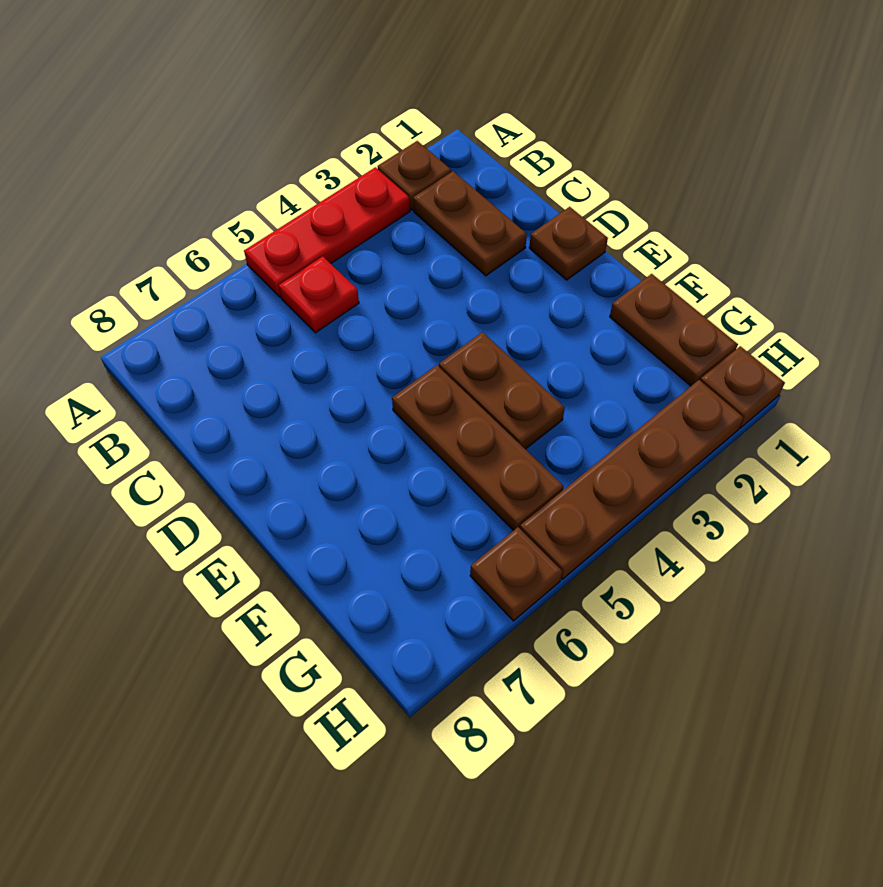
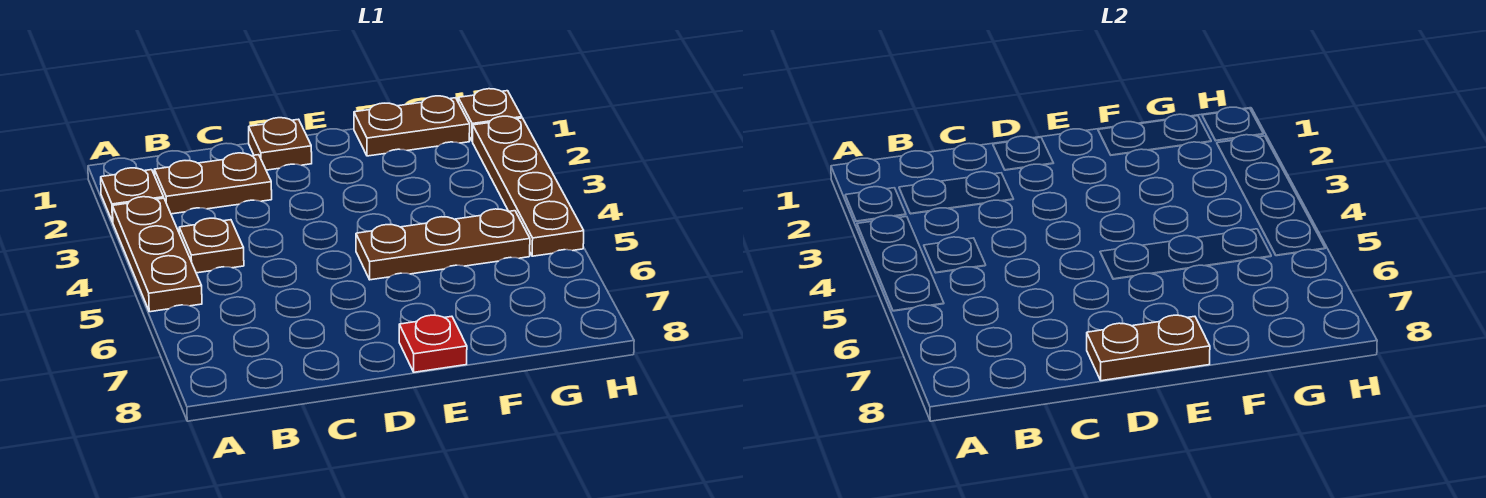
red plate A3:A5 level 1 -> brown plate A3:A5 level 1
red plate B5 level 1 -> red plate E8 level 1
brown plate E4:F4 level 1 -> brown plate D8:E8 level 2
brown plate H6 level 1 -> brown plate B4 level 1

